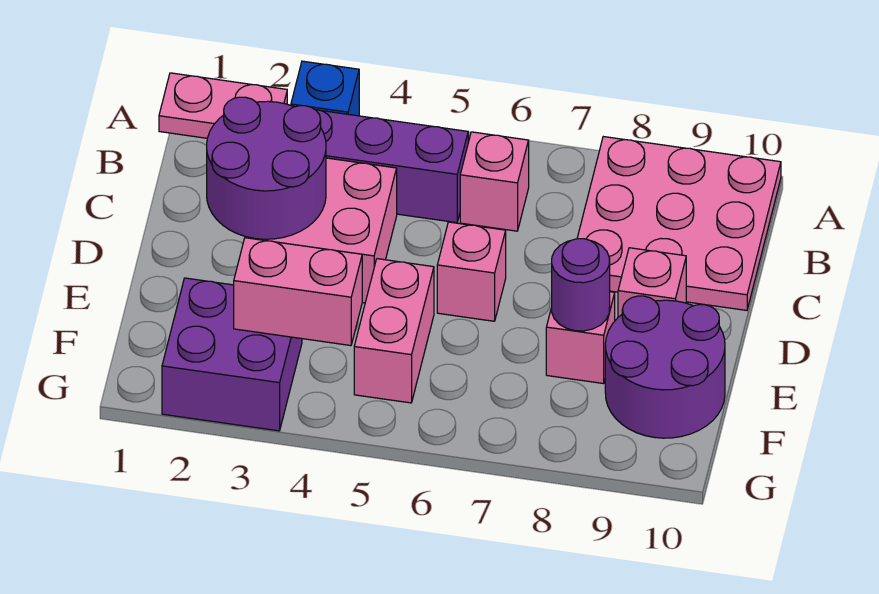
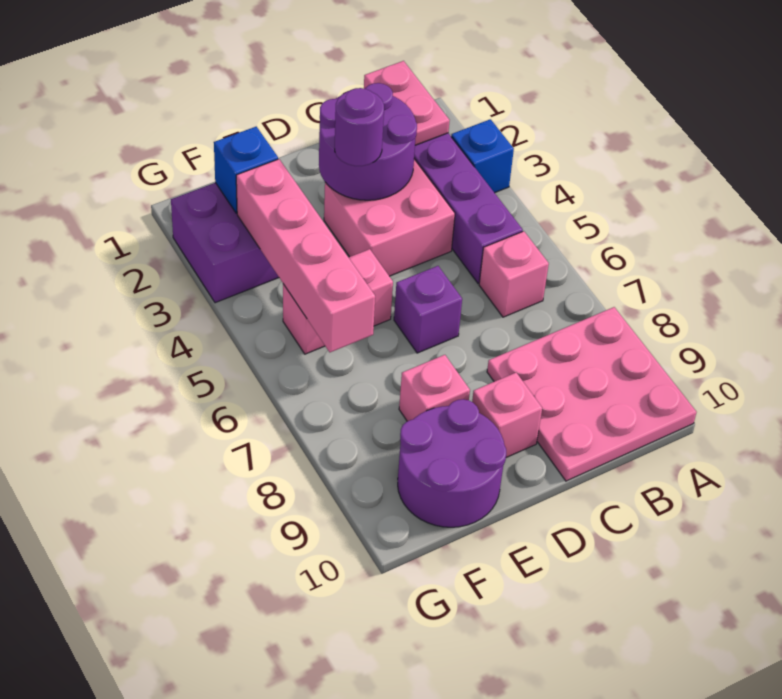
pink brick D6 level 1 -> purple brick D6 level 1
purple round brick E8 level 2 -> purple round brick D3 level 3
none -> blue brick F2 level 2
pink brick F3:F4 level 2 -> pink brick F3:F6 level 2

